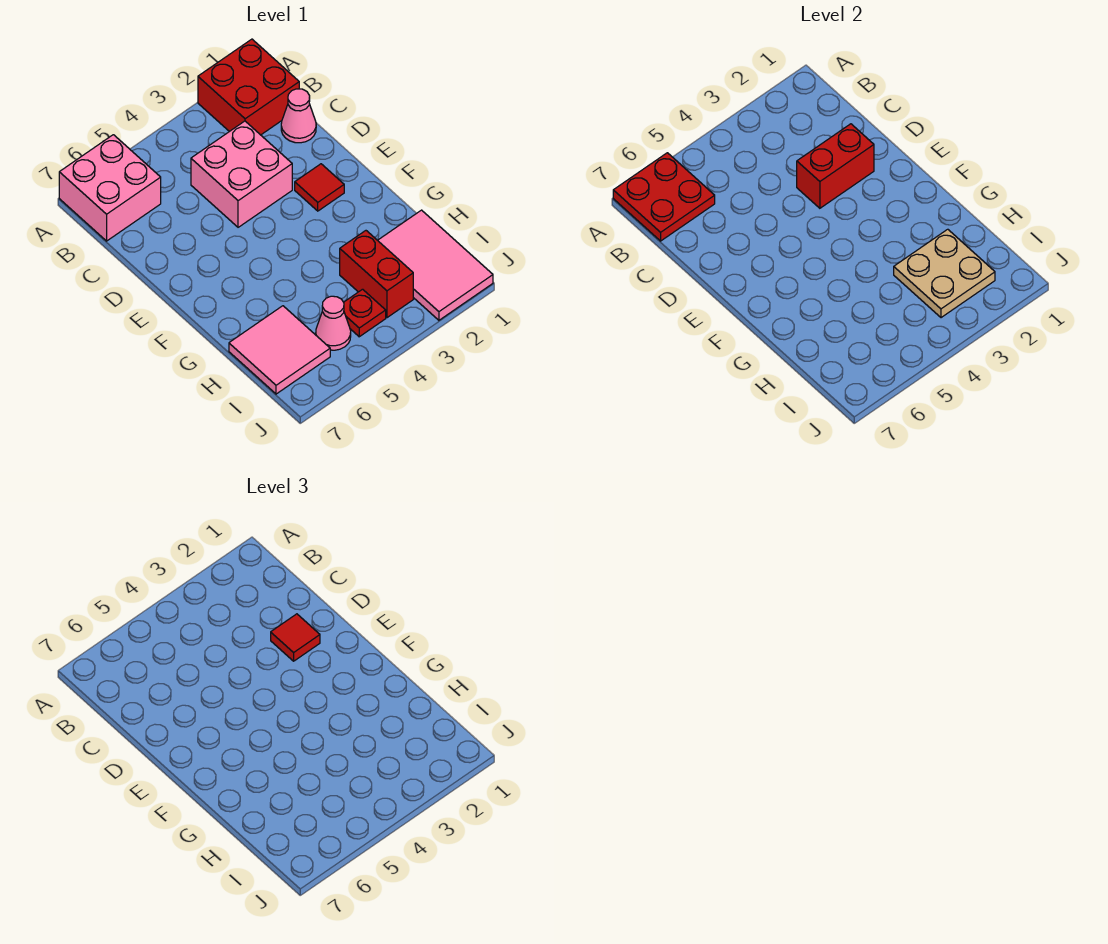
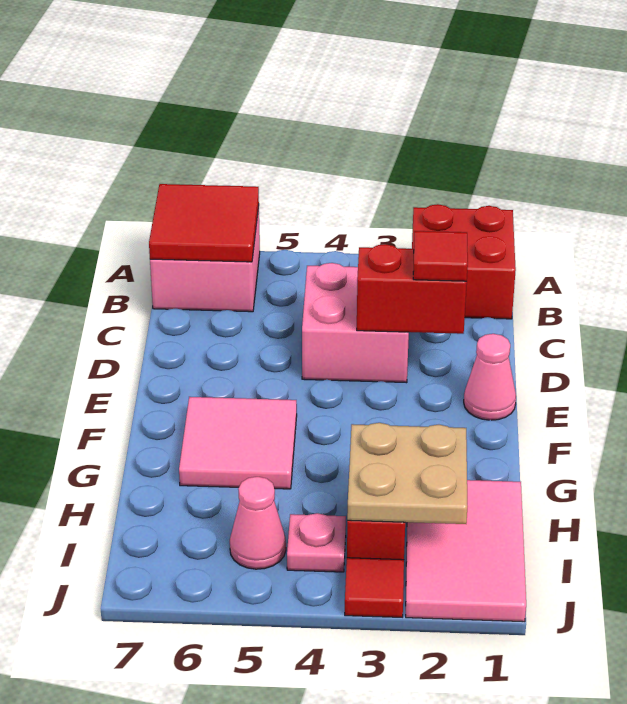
red plate A6:B7 level 2 -> red tile A6:B7 level 2
pink cone C1 level 1 -> pink cone E1 level 1
red tile E2 level 1 -> red tile J3 level 1
pink tile H6:I7 level 1 -> pink tile F5:G6 level 1
red plate I4 level 1 -> pink plate I4 level 1

